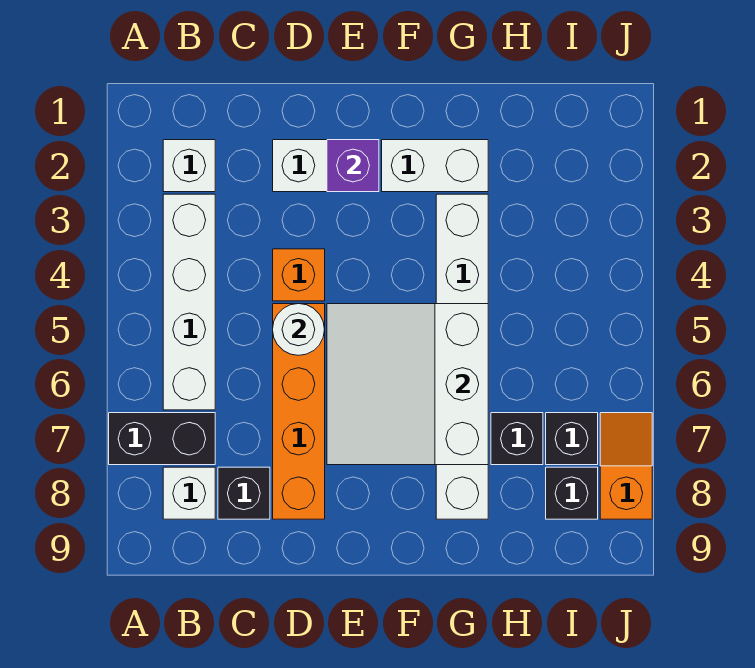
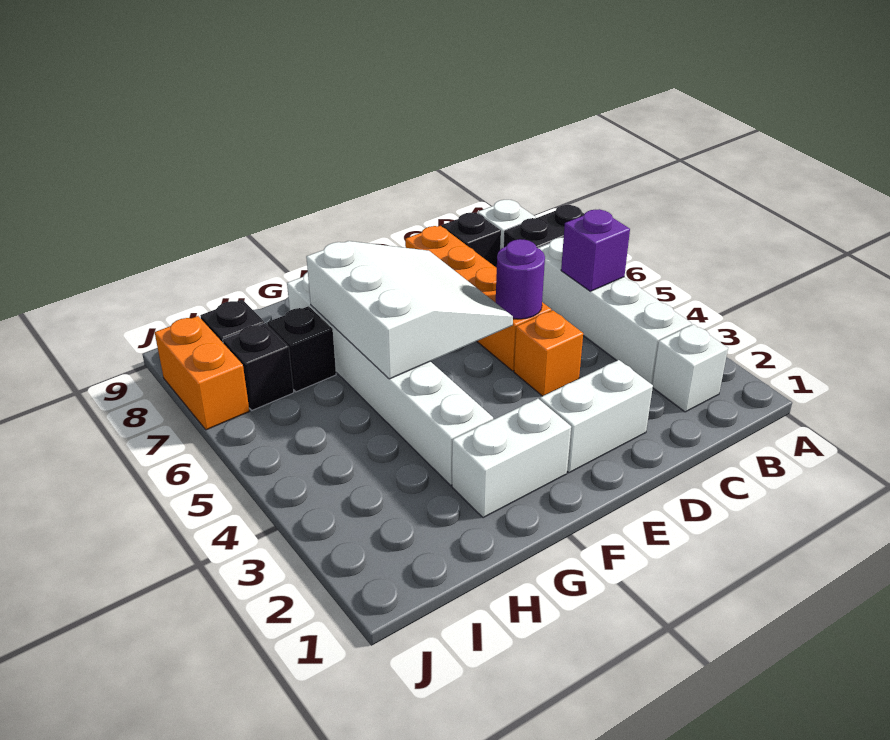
white round brick D5 level 2 -> purple round brick D5 level 2
purple brick E2 level 2 -> purple brick B5 level 2
orange slope J7:J8 level 1 top 8 -> orange brick J7:J8 level 1

